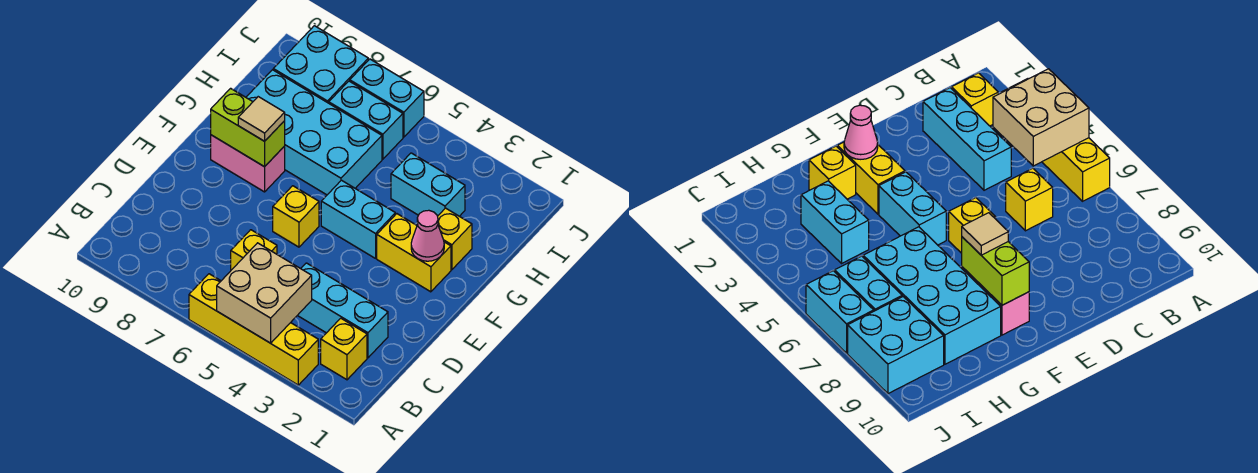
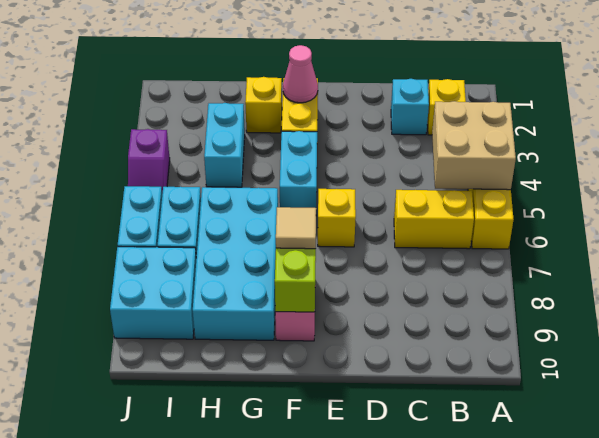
cyan brick C2:C4 level 1 -> cyan brick C2 level 1
yellow brick C6 level 1 -> yellow brick B6:C6 level 1
none -> purple slope J4:J5 level 1 top 4

